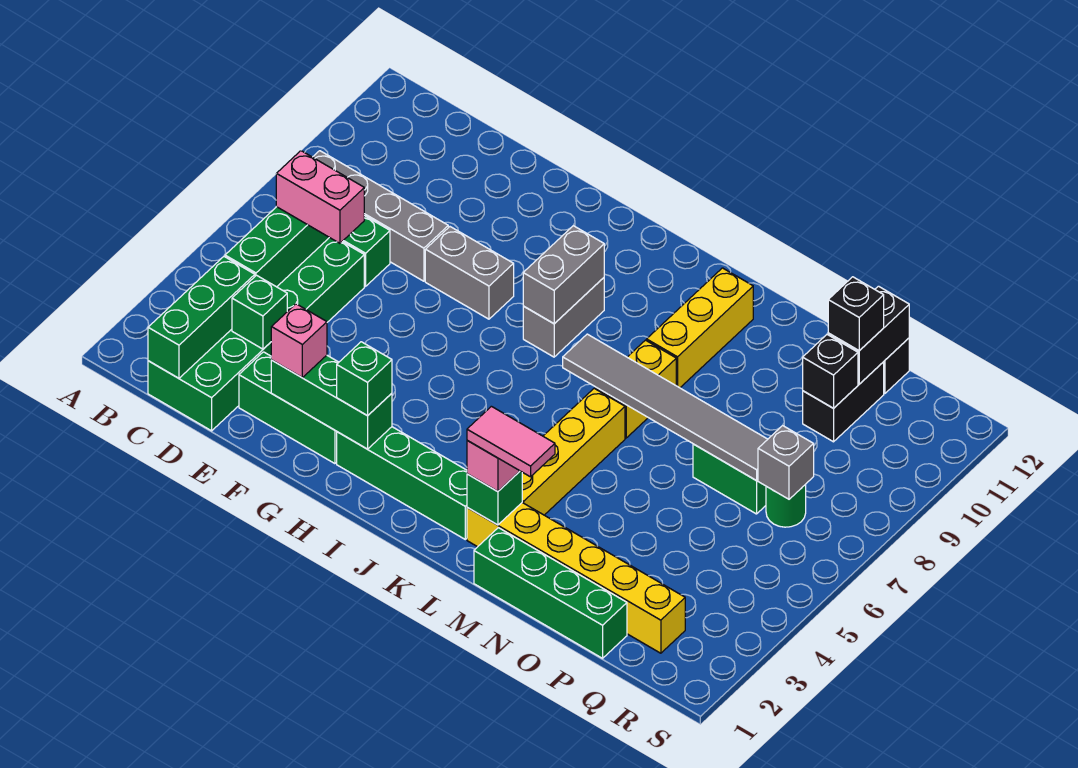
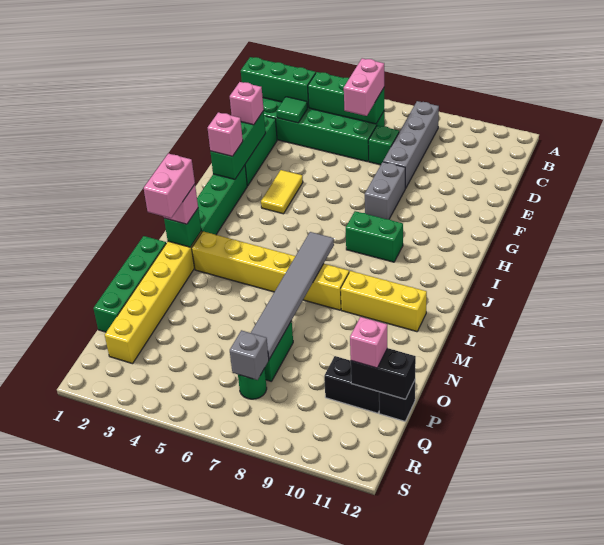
green brick D3 level 2 -> green tile D3 level 2
none -> yellow tile G4:H4 level 1
green brick H2 level 3 -> pink brick H2 level 3
grey brick I8:I9 level 1 -> green brick I8:I9 level 1
grey brick I8:I9 level 2 -> none
pink tile L2:M2 level 4 -> pink brick L2:M2 level 4
black brick P10 level 2 -> none
black brick P11 level 3 -> pink brick P11 level 3

